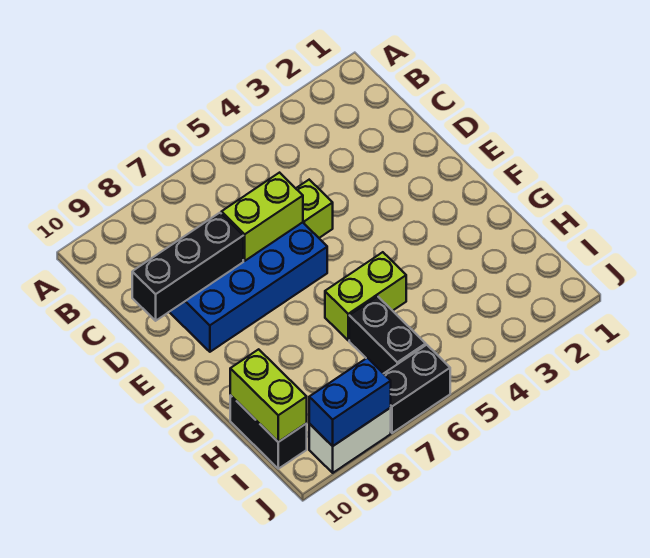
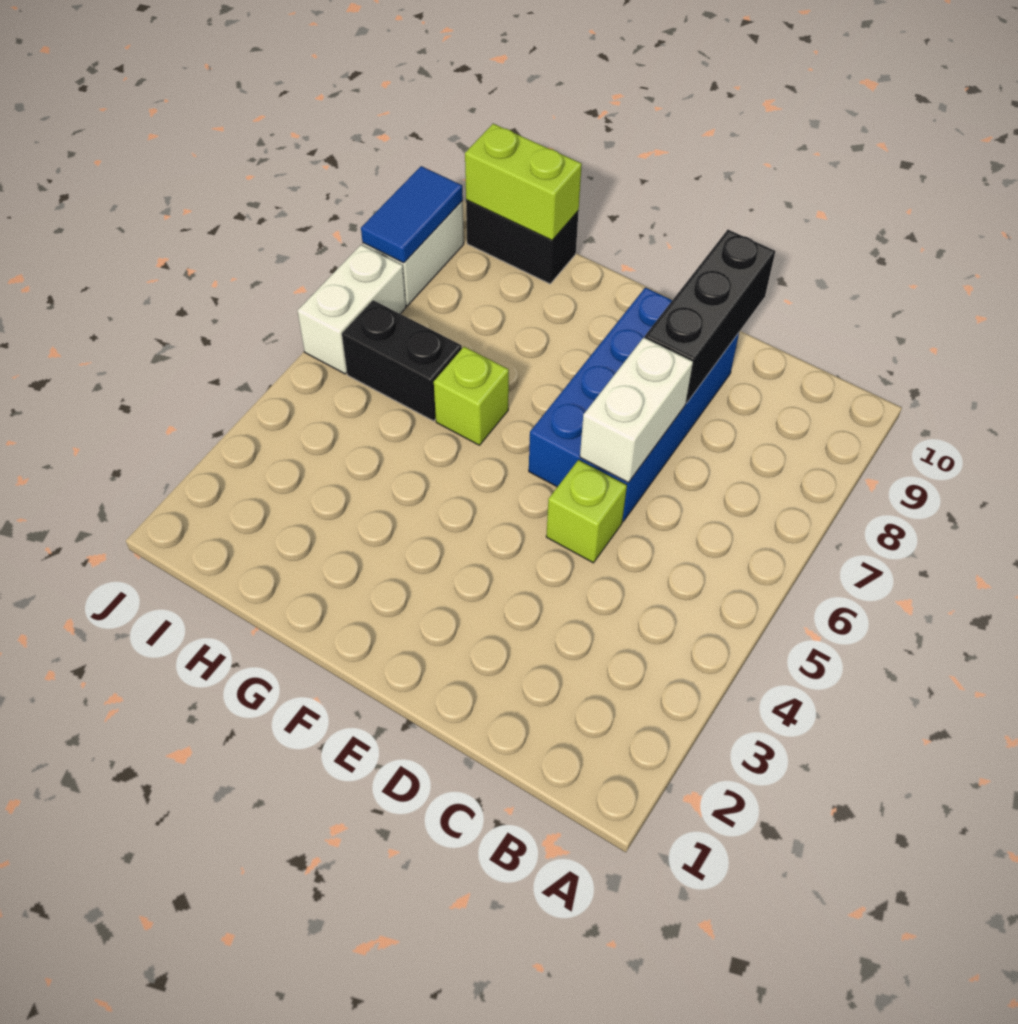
lime brick D6:D7 level 2 -> white brick D6:D7 level 2
lime brick G5:G6 level 1 -> lime brick G6 level 1
black brick J6:J7 level 1 -> white brick J6:J7 level 1
blue brick J8:J9 level 2 -> blue tile J8:J9 level 2

